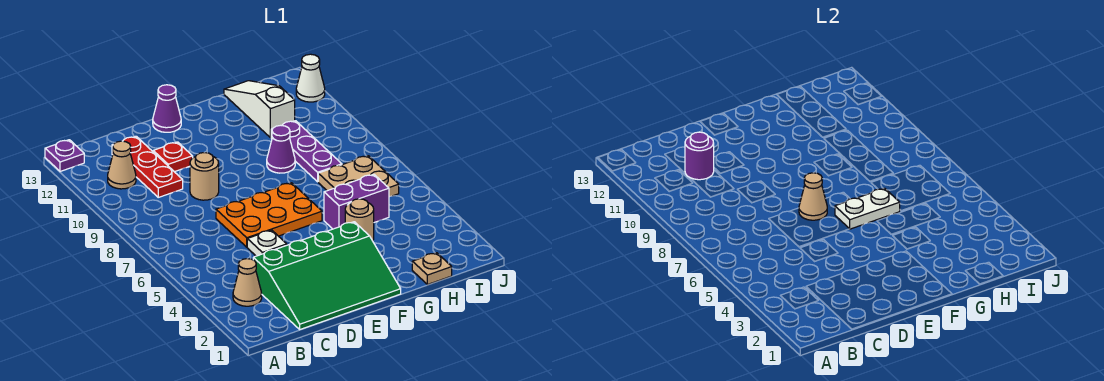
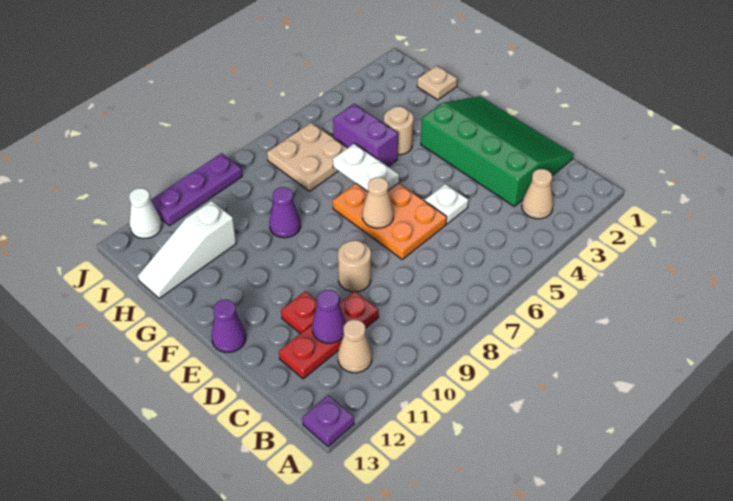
purple round brick C11 level 2 -> purple cone C11 level 2
purple plate H8:H10 level 1 -> purple plate J9:J11 level 1

